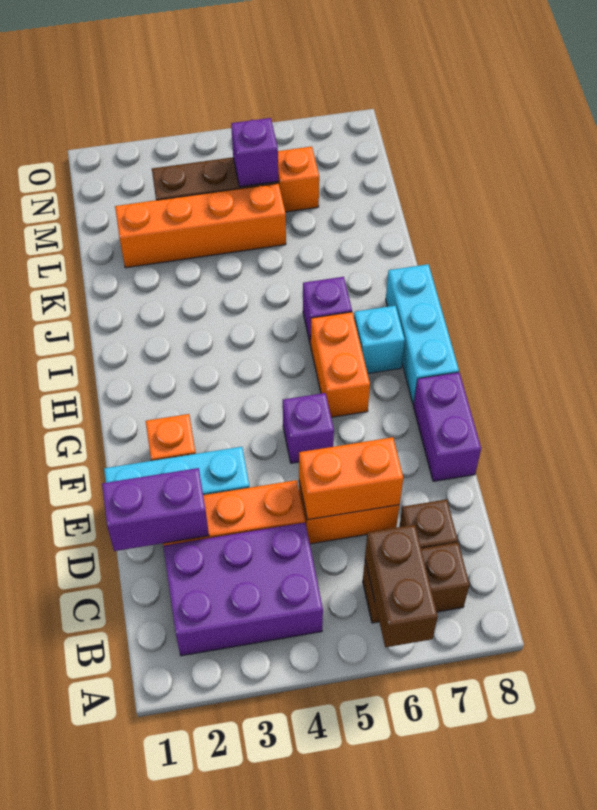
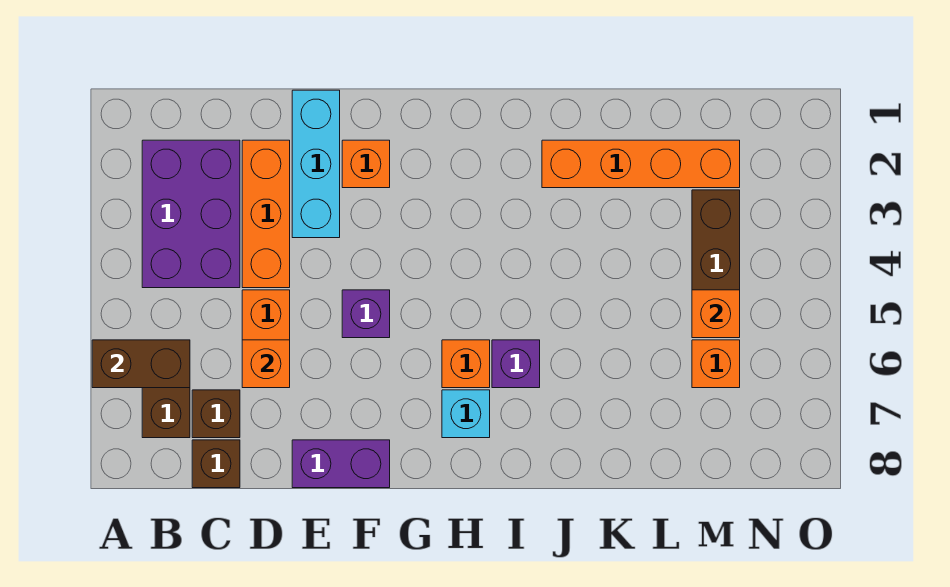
none -> brown brick C8 level 1
purple brick D1:D2 level 2 -> none
orange brick D5:D6 level 2 -> orange brick D6 level 2
orange brick G6:H6 level 1 -> orange brick H6 level 1
cyan brick G8:I8 level 1 -> none
orange brick L2:L5 level 1 -> orange brick J2:M2 level 1
purple brick M5 level 2 -> orange brick M5 level 2

